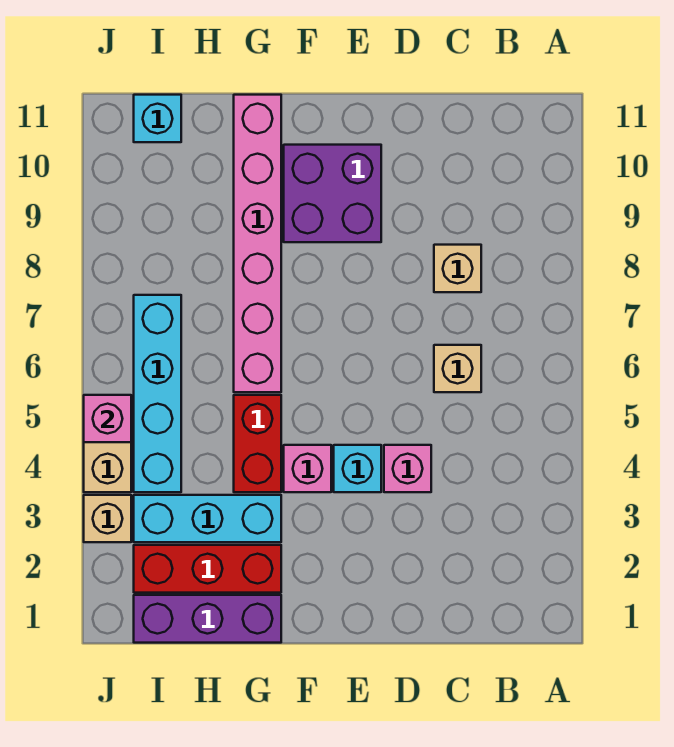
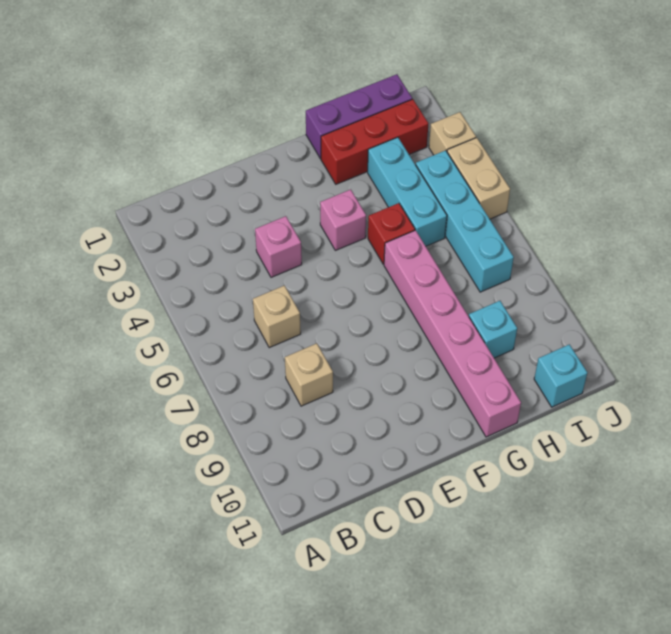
cyan brick E4 level 1 -> cyan brick H9 level 1
purple brick E9:F10 level 1 -> none
cyan brick G3:I3 level 1 -> cyan brick H3:H5 level 1
red brick G4:G5 level 1 -> red brick G5 level 1
pink brick J5 level 2 -> none

